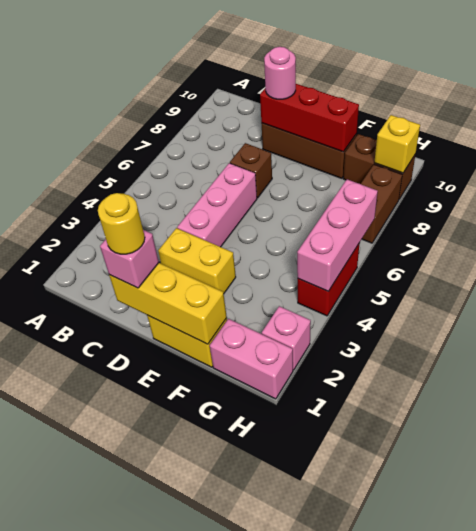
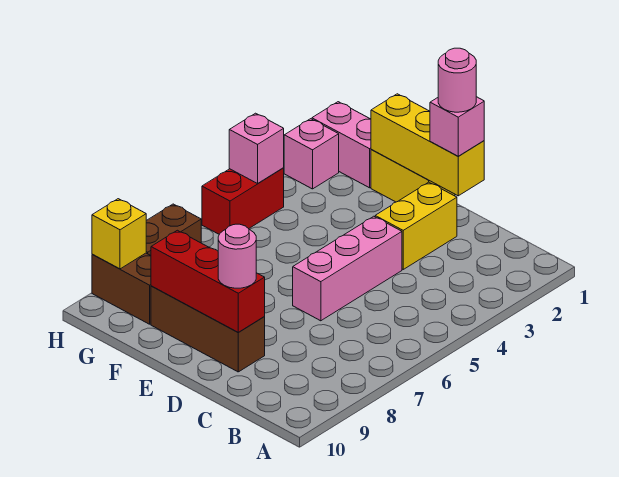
yellow round brick D1 level 4 -> pink round brick D1 level 4
yellow brick D3:E3 level 1 -> yellow brick D2:D3 level 1
brown brick D7 level 1 -> none
pink brick H4:H6 level 2 -> pink brick H4 level 2

